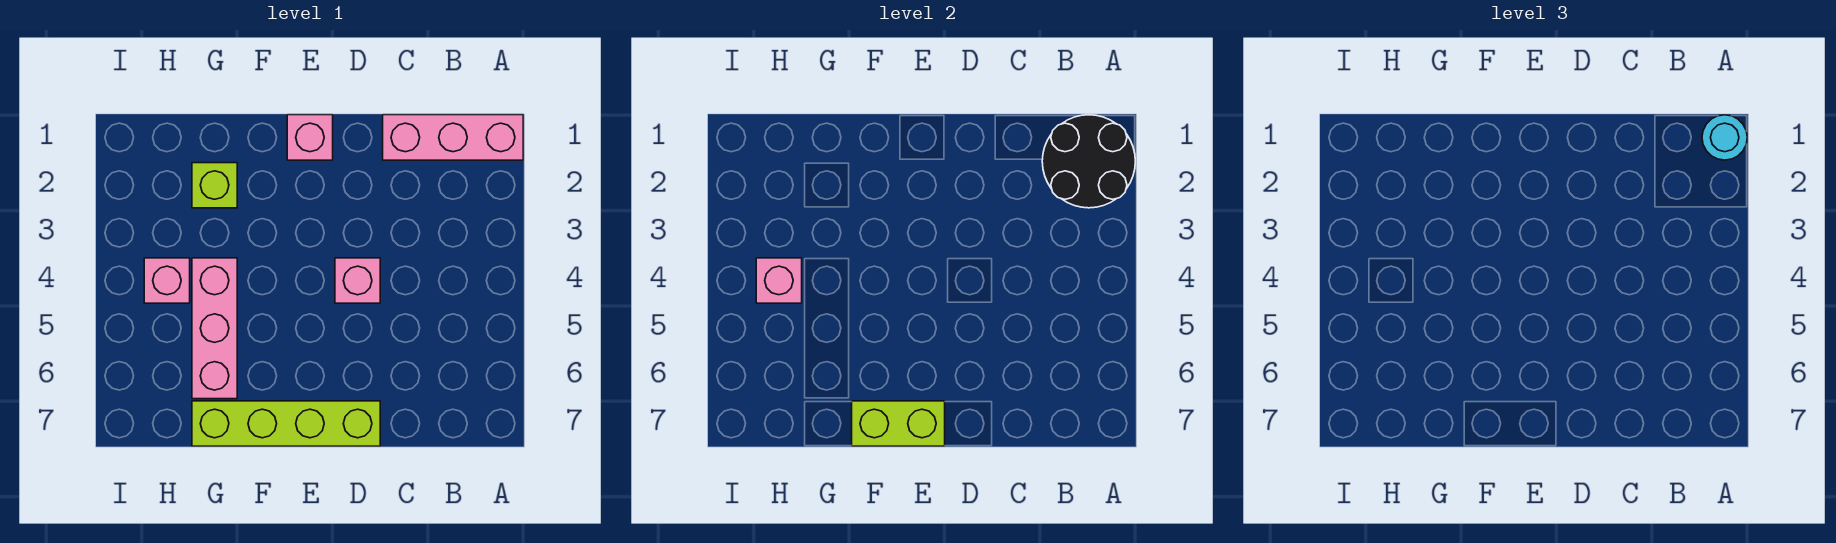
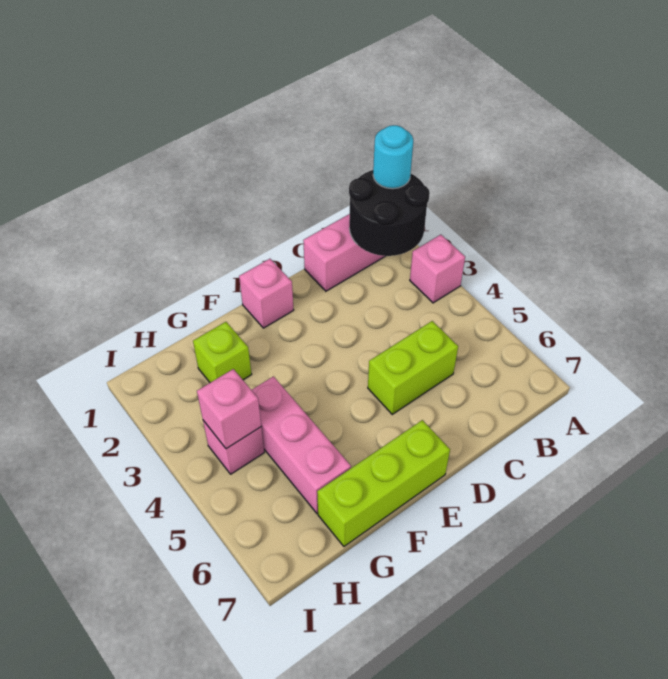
pink brick D4 level 1 -> pink brick A3 level 1
lime brick D7:G7 level 1 -> lime brick E7:G7 level 1
lime brick E7:F7 level 2 -> lime brick C5:D5 level 1

